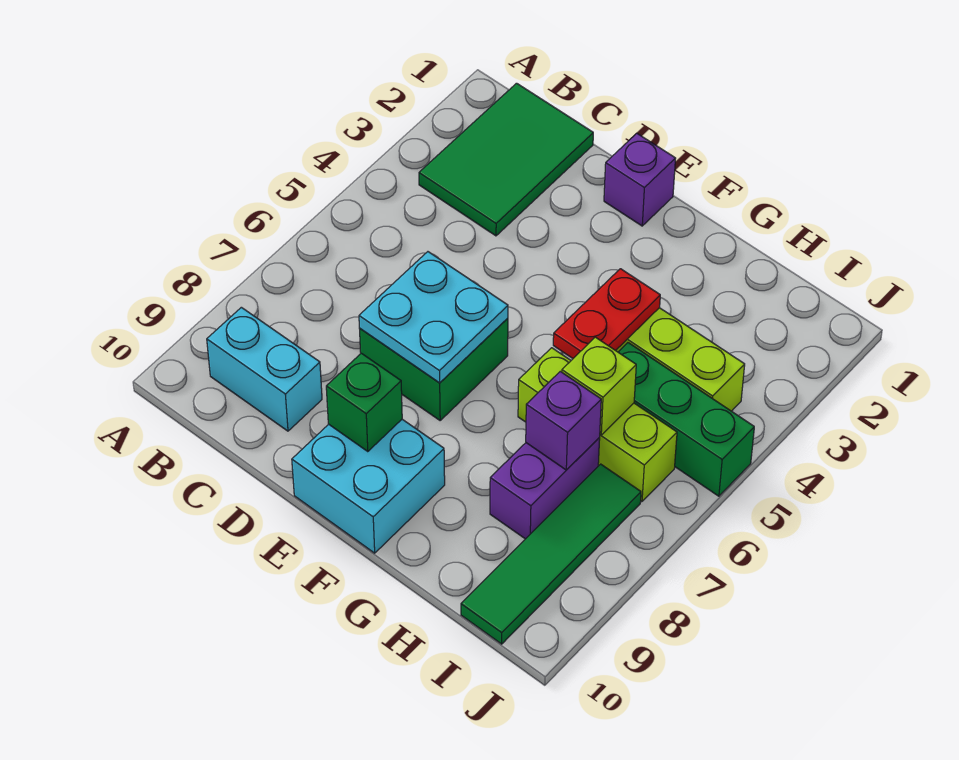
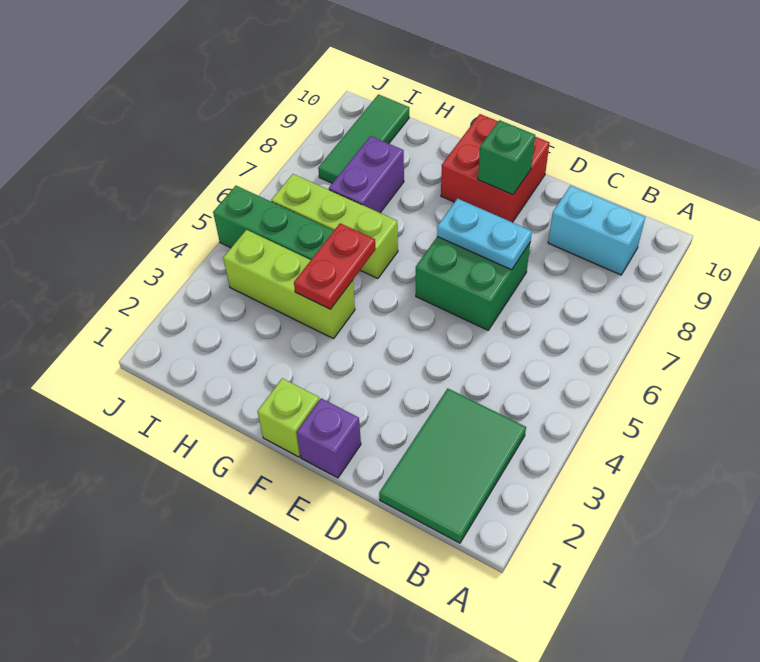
cyan plate D6:E7 level 2 -> cyan plate D7:E7 level 2
cyan brick E9:F10 level 1 -> red brick E9:F10 level 1
lime brick H6 level 2 -> lime brick F1 level 1
purple brick H7 level 2 -> none
green tile I7:I10 level 1 -> green tile I8:I10 level 1

